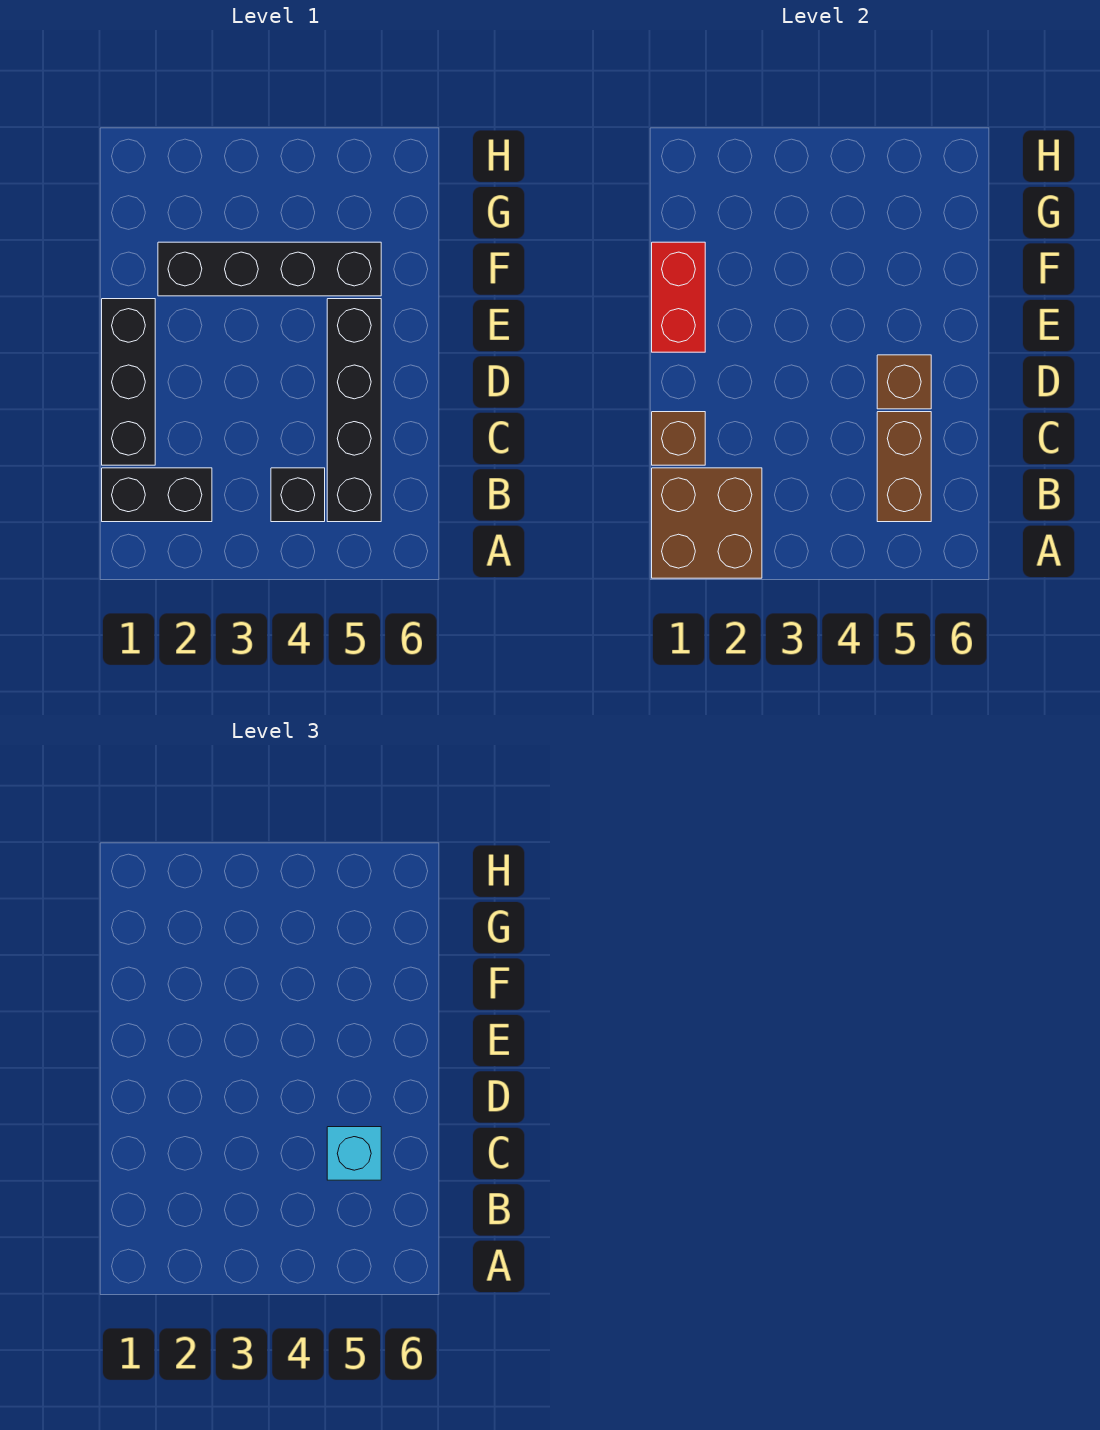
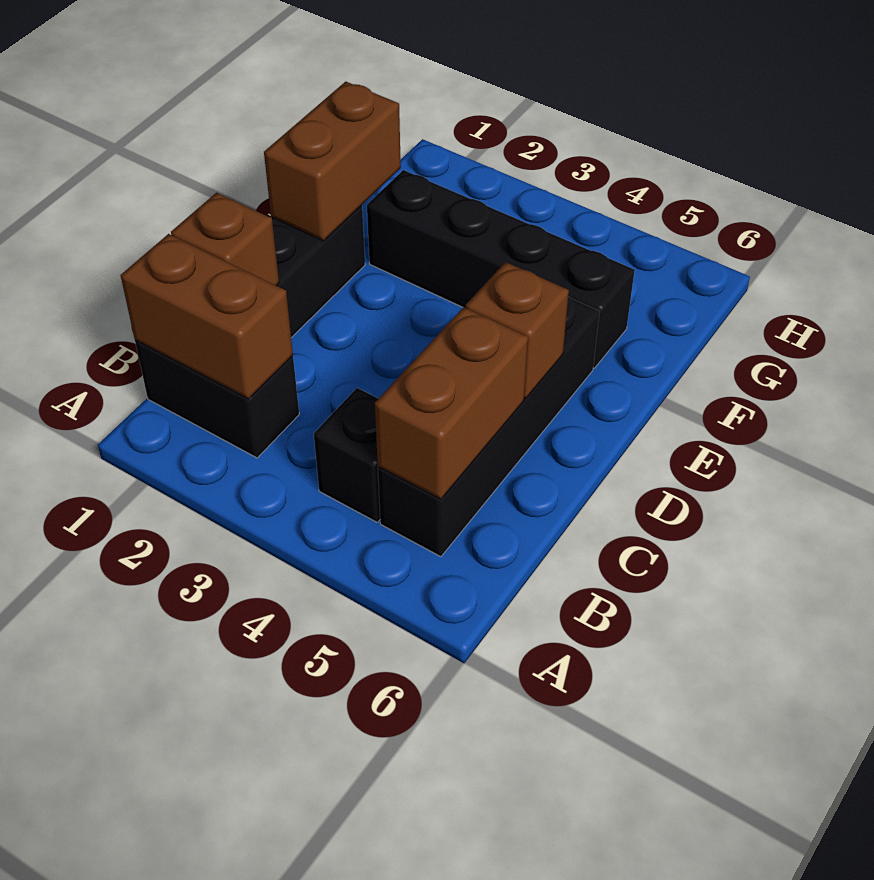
brown brick A1:B2 level 2 -> brown brick B1:B2 level 2
cyan brick C5 level 3 -> none
red brick E1:F1 level 2 -> brown brick E1:F1 level 2

